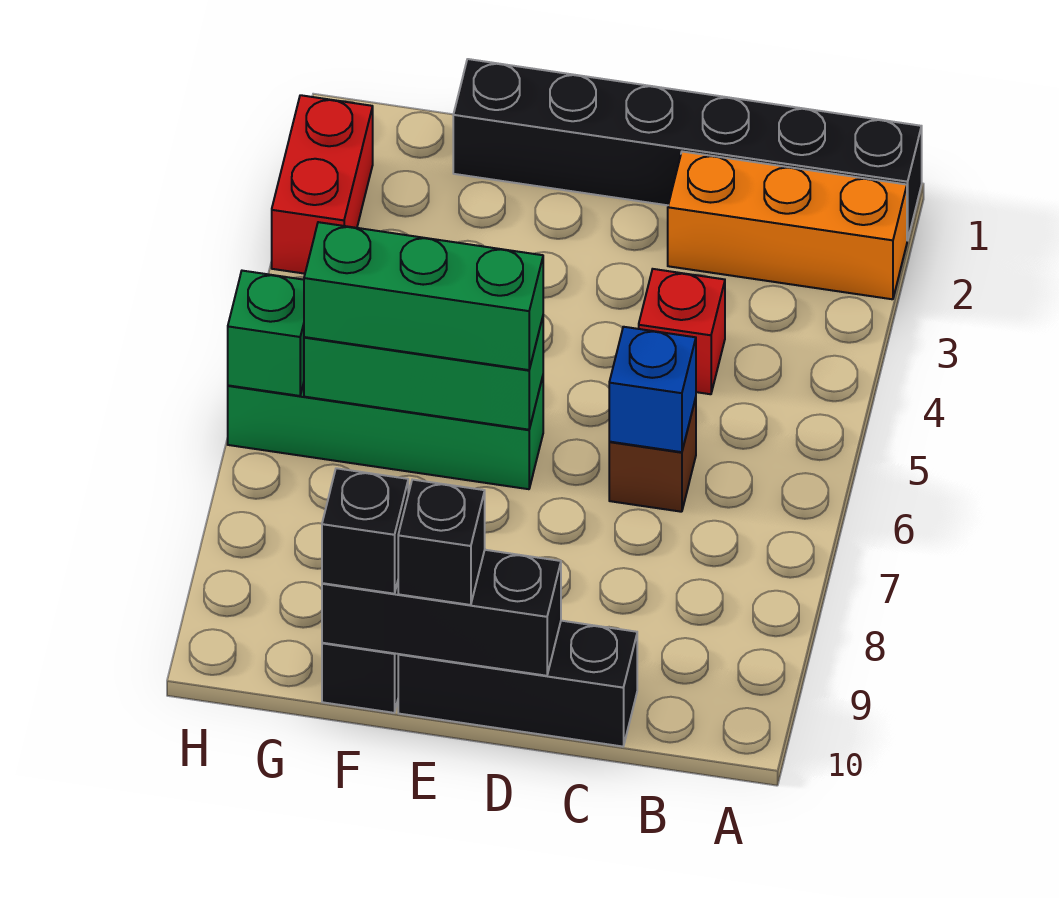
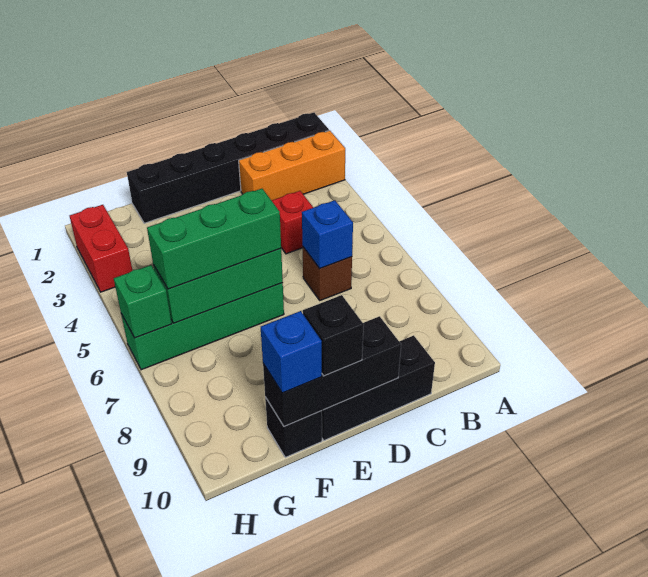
black brick F10 level 3 -> blue brick F10 level 3

